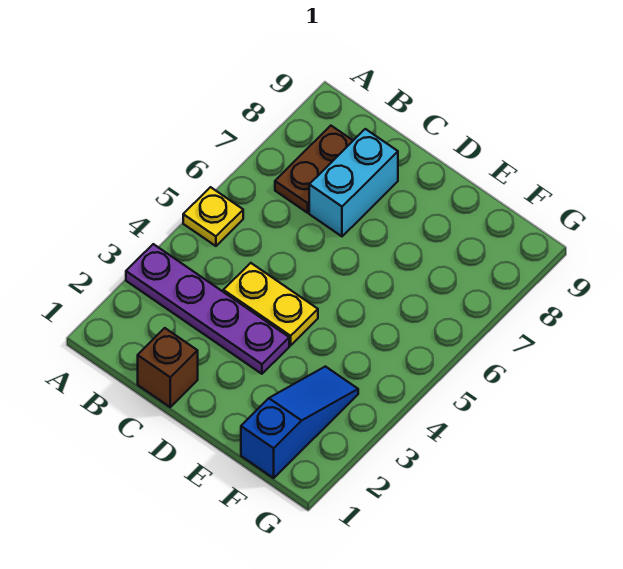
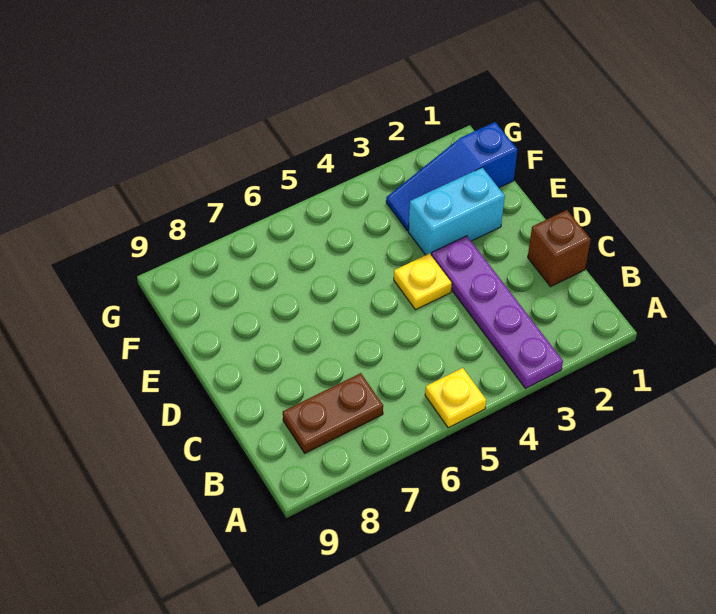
yellow plate C4:D4 level 1 -> yellow plate D4 level 1
cyan brick C7:C8 level 1 -> cyan brick E2:E3 level 1

